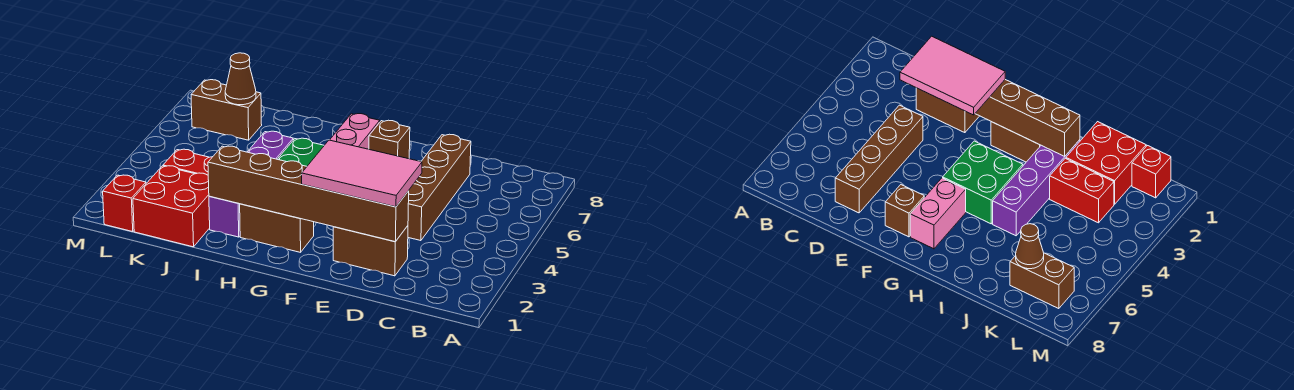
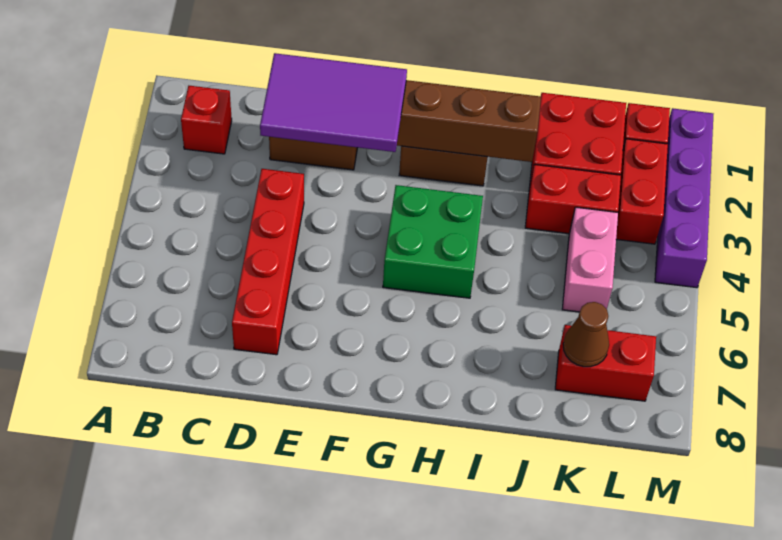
none -> red brick B2 level 1
pink tile D2:F3 level 3 -> purple tile D2:F3 level 3
brown brick D4:D7 level 1 -> red brick D4:D7 level 1
brown brick F7 level 1 -> none
pink brick G6:G7 level 1 -> pink brick K4:K5 level 1
purple brick I2:I5 level 1 -> purple brick M1:M4 level 1
brown brick K7:L7 level 1 -> red brick K7:L7 level 1
none -> red brick L2:L3 level 1

